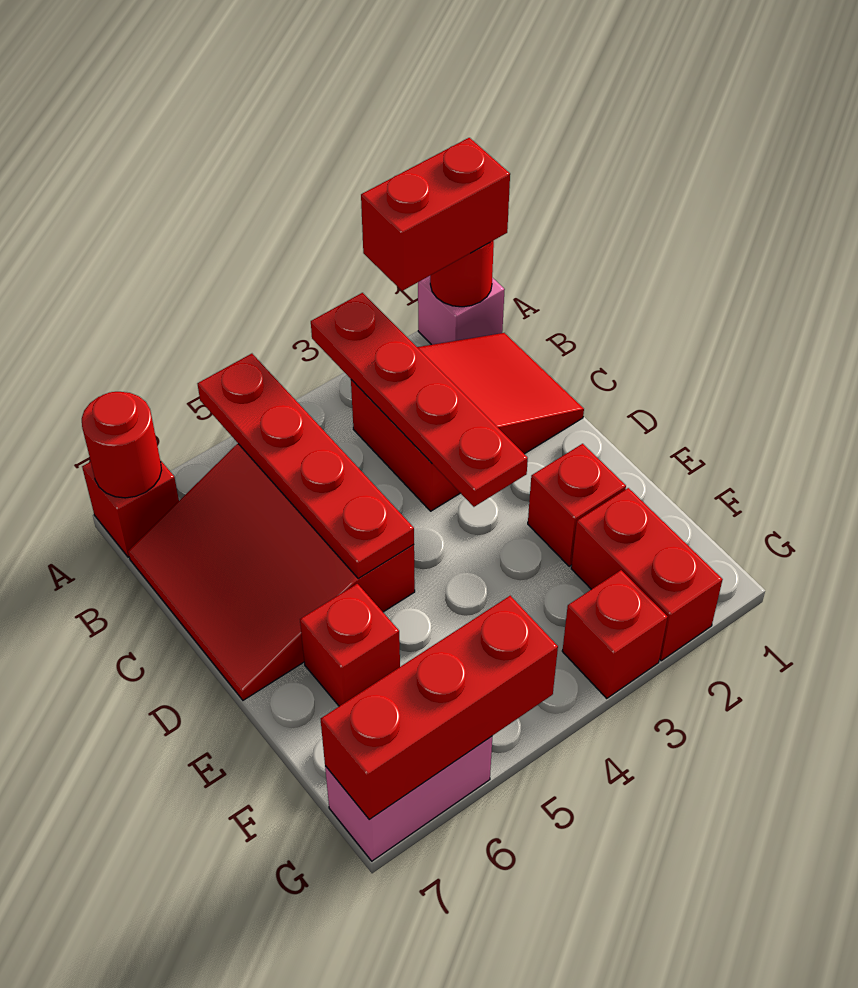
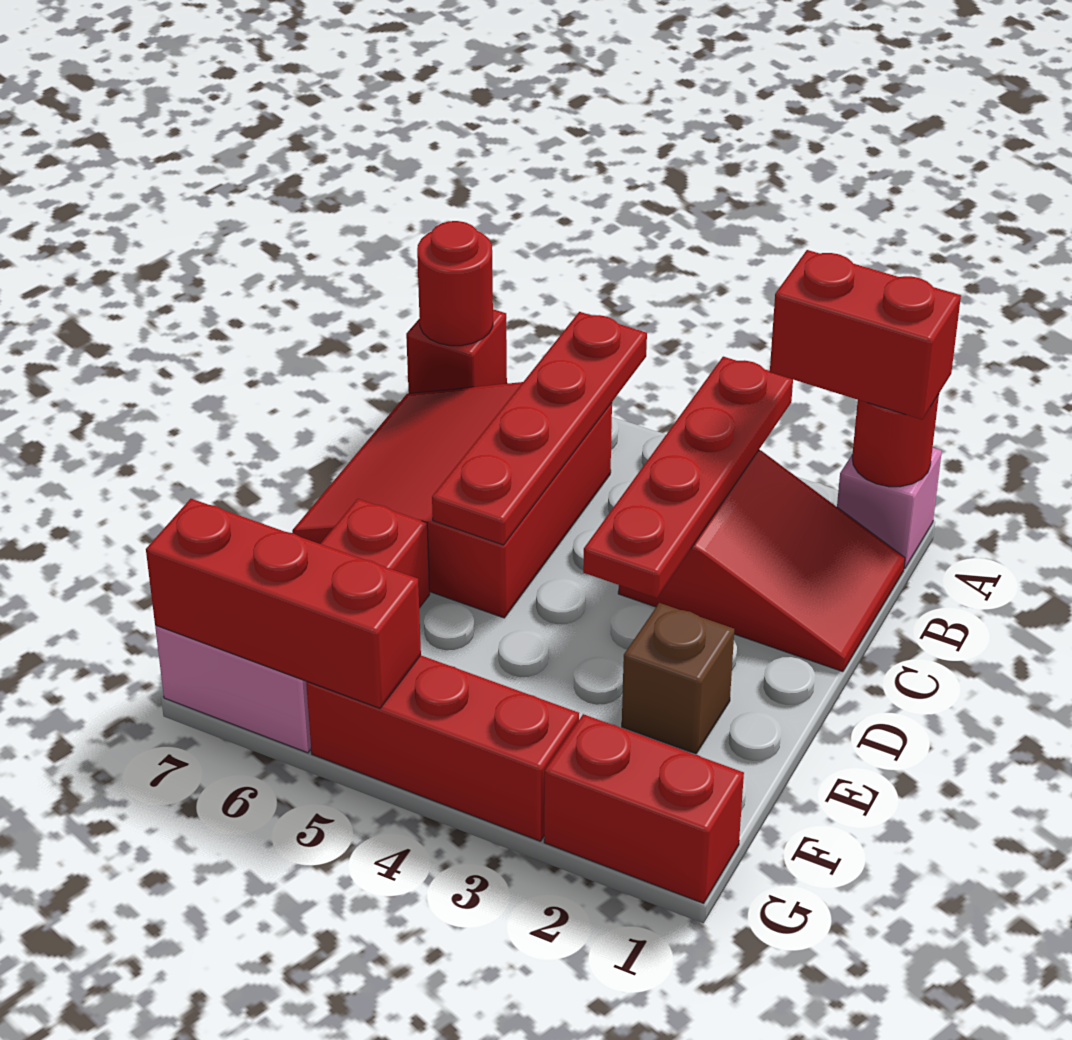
red brick E2 level 1 -> brown brick E2 level 1
red brick F2:G2 level 1 -> red brick G1:G2 level 1
red brick G3 level 1 -> red brick G3:G5 level 1

